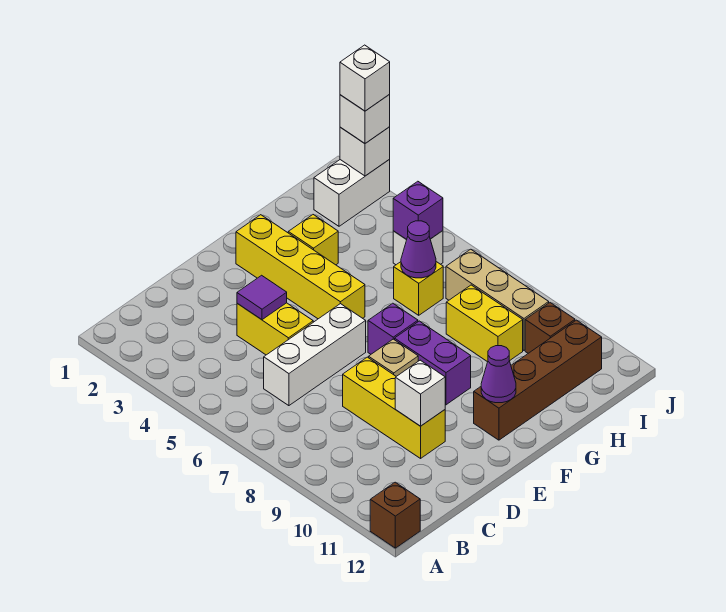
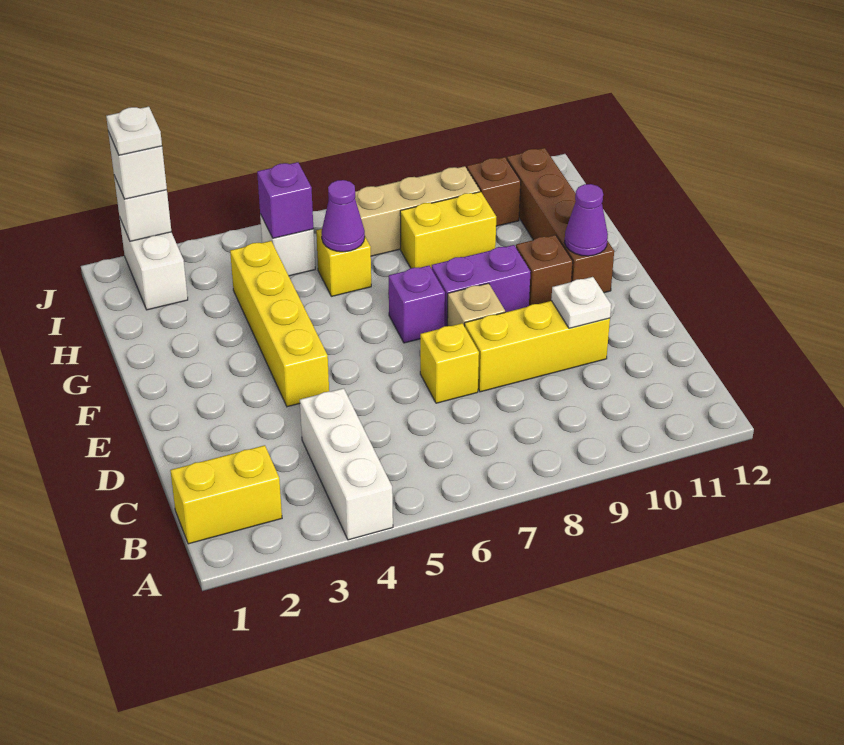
brown brick A12 level 1 -> brown brick F10 level 1
white brick C6:E6 level 1 -> white brick A4:C4 level 1
yellow brick D4:D5 level 1 -> yellow brick B1:B2 level 1
purple tile D4 level 2 -> none
white brick D10 level 2 -> white plate D10 level 2
yellow brick F2:F5 level 1 -> yellow brick E4:H4 level 1
yellow brick G3 level 1 -> yellow brick D7 level 1
white brick J2 level 4 -> white plate J2 level 4

